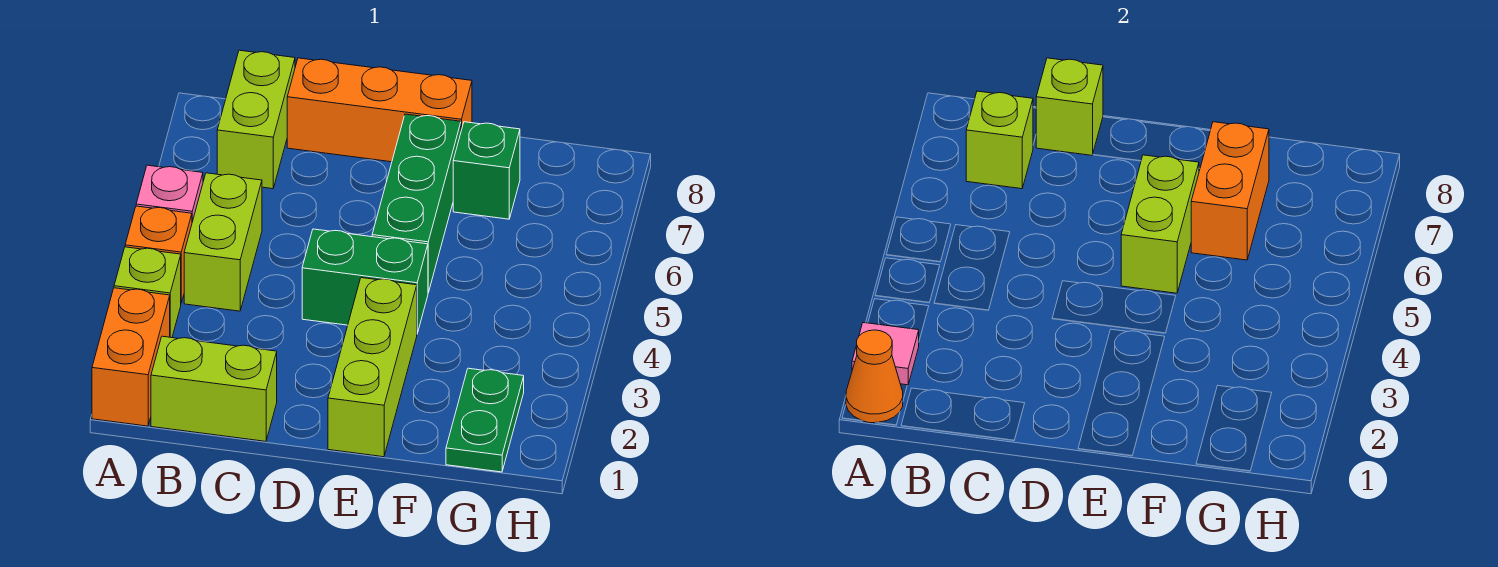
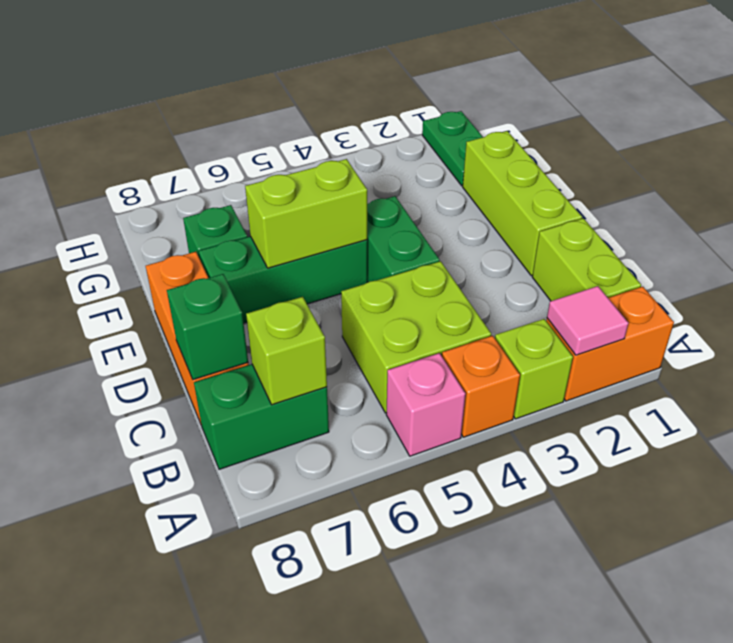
orange cone A1 level 2 -> none
lime brick B4:B5 level 1 -> lime brick B4:C5 level 1
lime brick B7:B8 level 1 -> green brick B7:B8 level 1
lime brick C8 level 2 -> green brick C8 level 2
lime brick E1:E3 level 1 -> lime brick D1:F1 level 1
orange brick F6:F7 level 2 -> none
green plate G1:G2 level 1 -> green plate G1:H1 level 1

